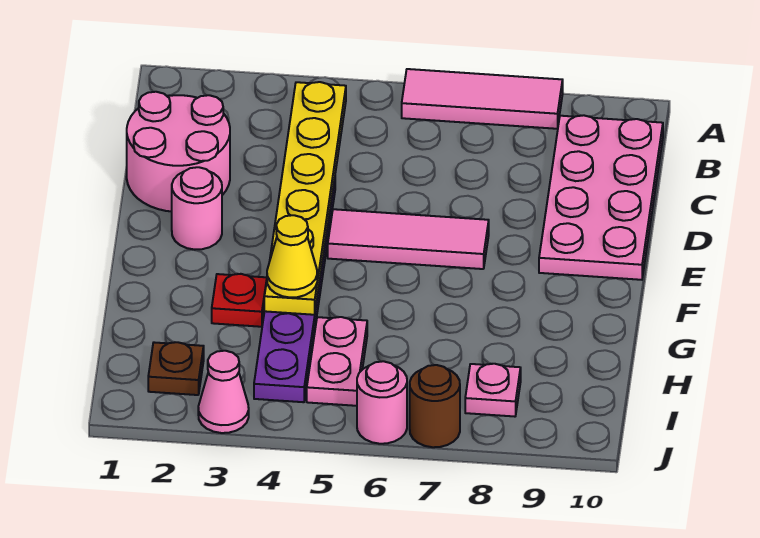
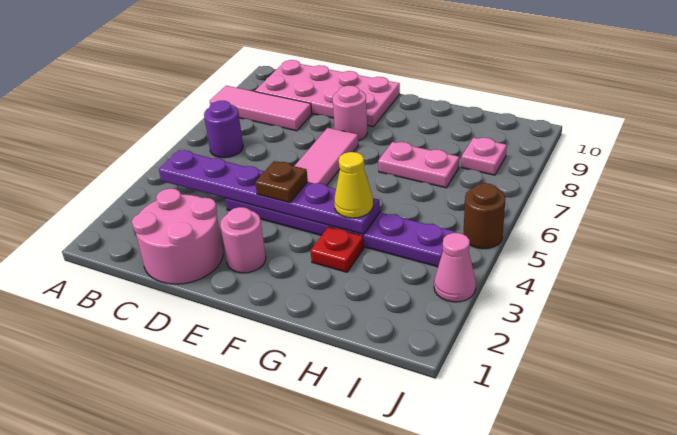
pink tile A6:A8 level 1 -> pink tile A8:C8 level 1
yellow plate B4:G4 level 2 -> purple plate B4:G4 level 2
none -> purple round brick B6 level 1
pink plate H5:I5 level 1 -> pink plate G7:H7 level 1
brown plate I2 level 1 -> brown plate E4 level 3
pink round brick J6 level 1 -> pink round brick E8 level 1
brown round brick J7 level 1 -> brown round brick J5 level 1

